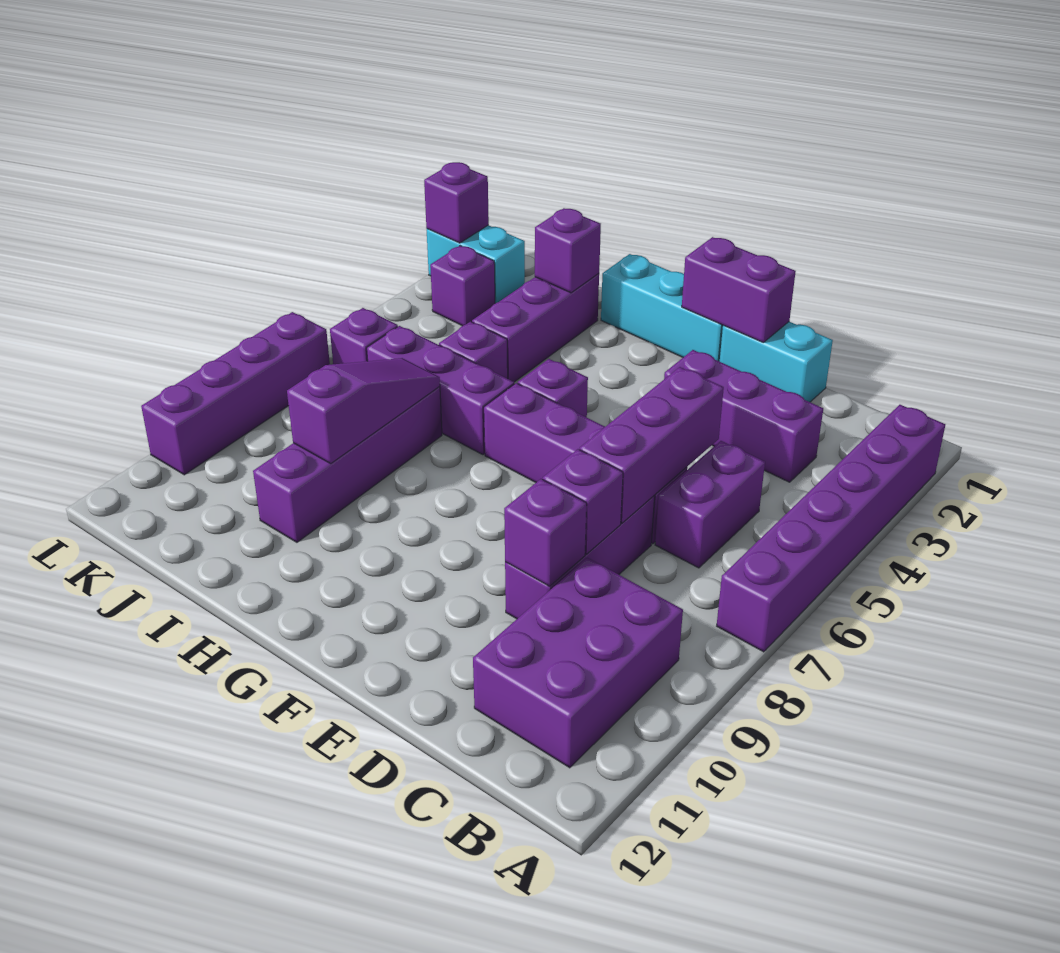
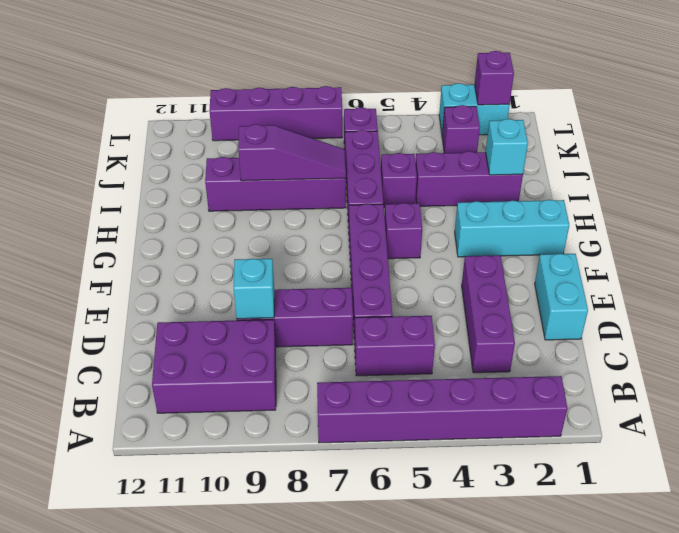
purple brick D5:D7 level 2 -> none
purple brick D8 level 2 -> none
purple brick D9 level 2 -> cyan brick D9 level 2
purple brick E1:F1 level 2 -> none
cyan brick F1:H1 level 1 -> cyan brick G1:G3 level 1
purple brick I2 level 2 -> cyan brick I2 level 2
cyan brick K2:L2 level 1 -> cyan brick L2:L3 level 1

